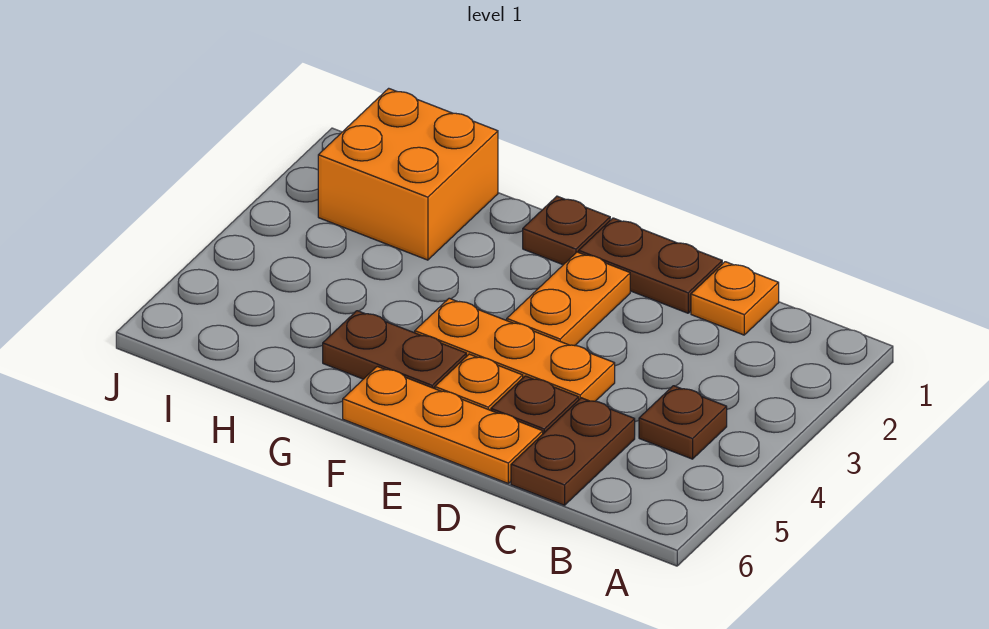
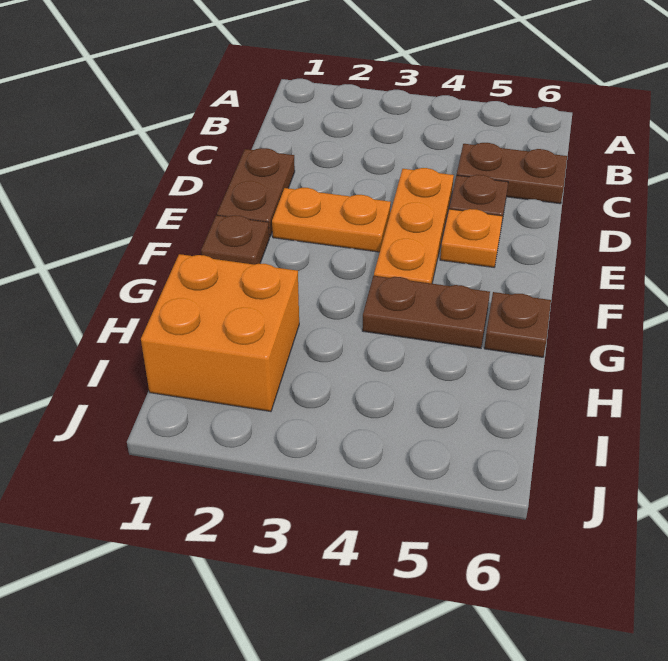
brown plate B4 level 1 -> brown plate G6 level 1
orange plate C1 level 1 -> none
orange plate D6:F6 level 1 -> none
brown plate F5:G5 level 1 -> brown plate G4:G5 level 1

